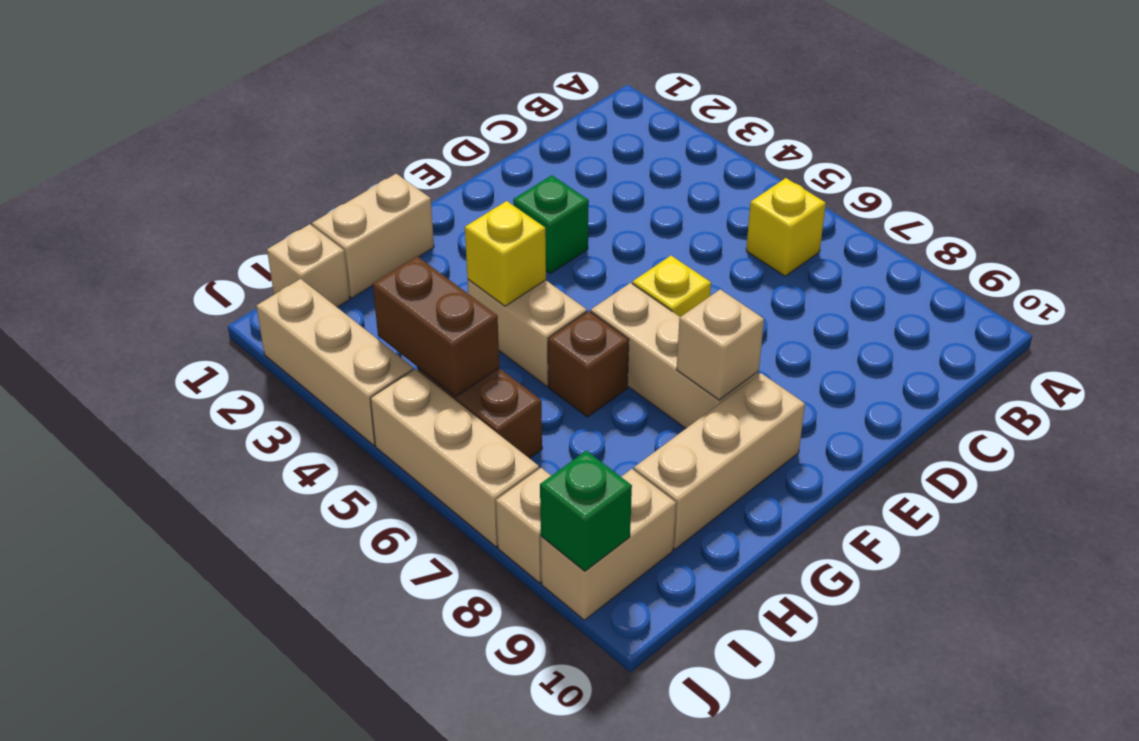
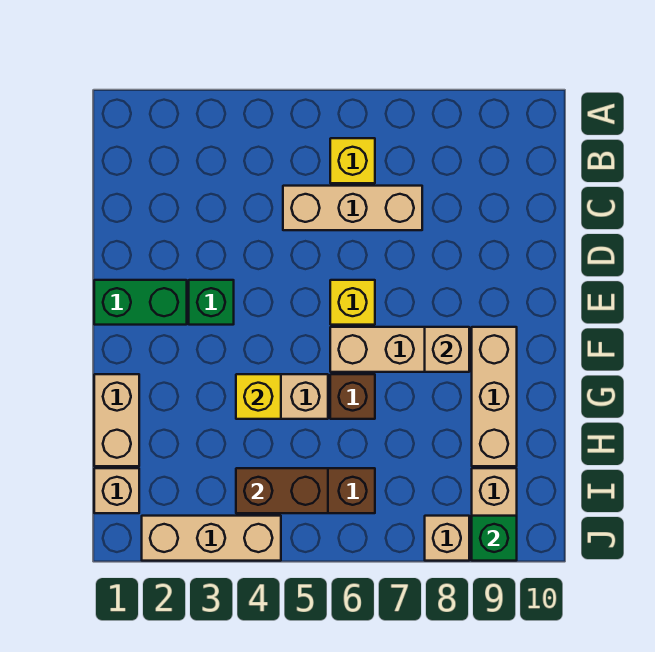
none -> green brick E1:E2 level 1
tan brick J5:J7 level 1 -> tan brick C5:C7 level 1

